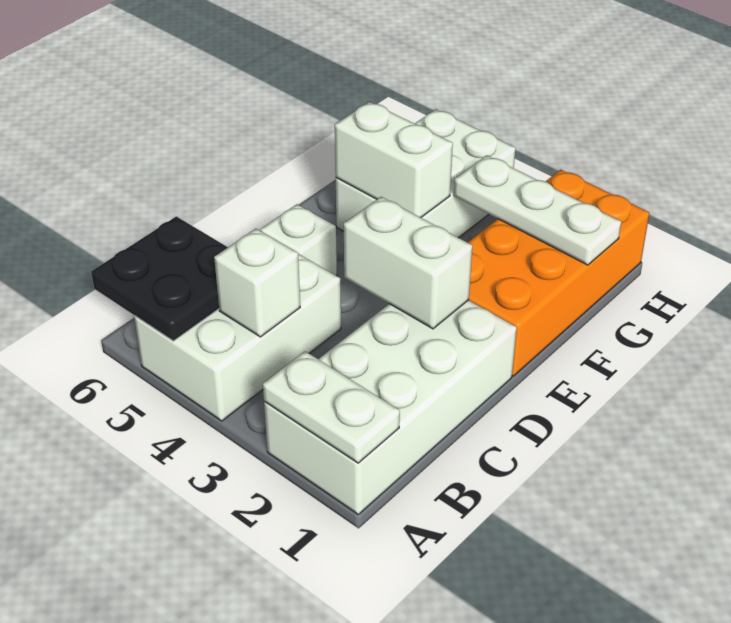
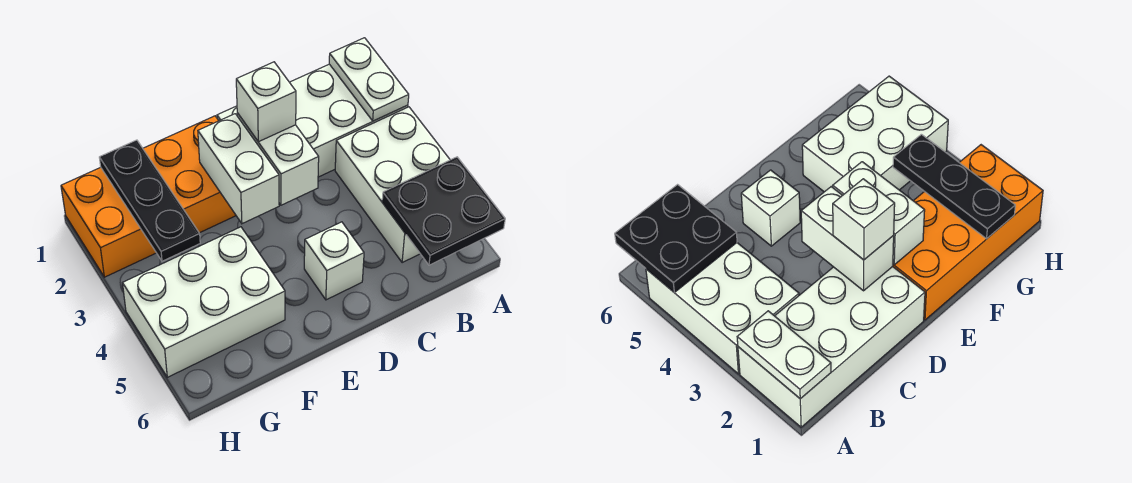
white brick A4:C5 level 1 -> white brick A3:B5 level 1
white brick B4 level 2 -> white brick D2 level 3
white brick F4:F5 level 2 -> white brick E2:E3 level 2
white plate G1:G3 level 2 -> black plate G1:G3 level 2

